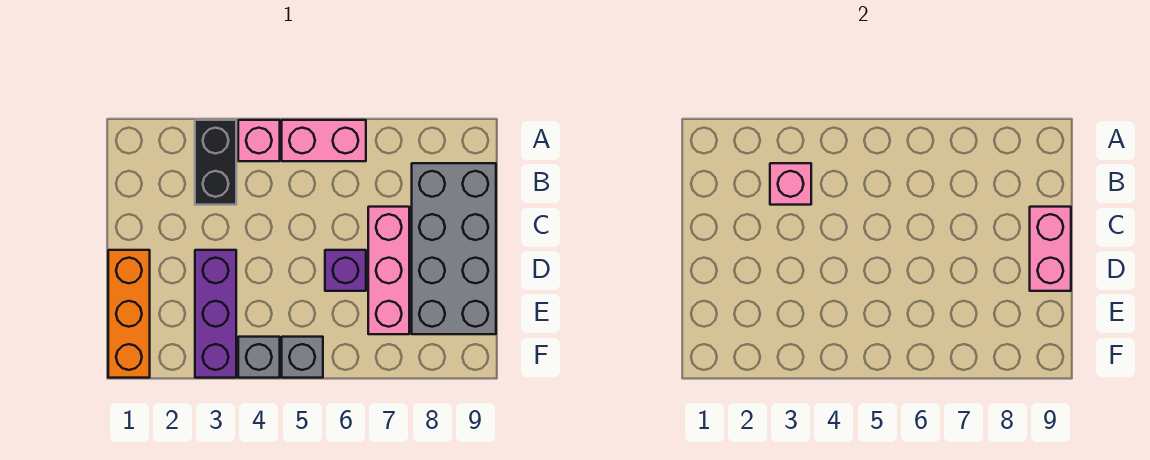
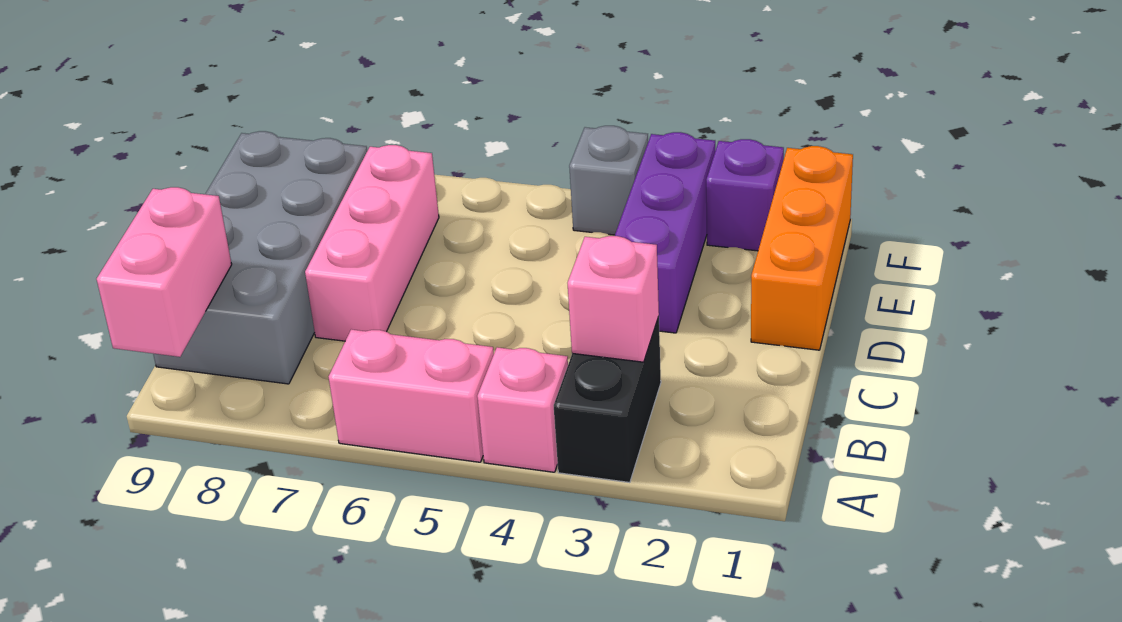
pink brick C9:D9 level 2 -> pink brick A9:B9 level 2
purple brick D6 level 1 -> purple brick F2 level 1
grey brick F5 level 1 -> none

